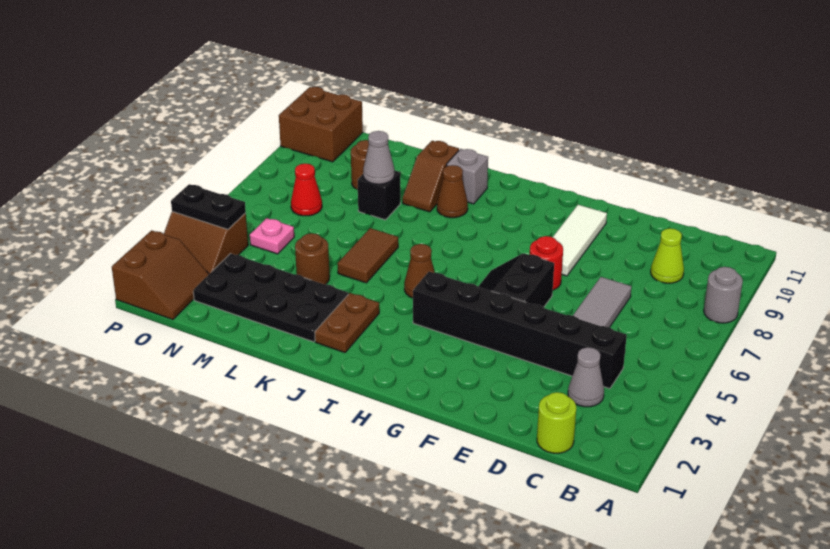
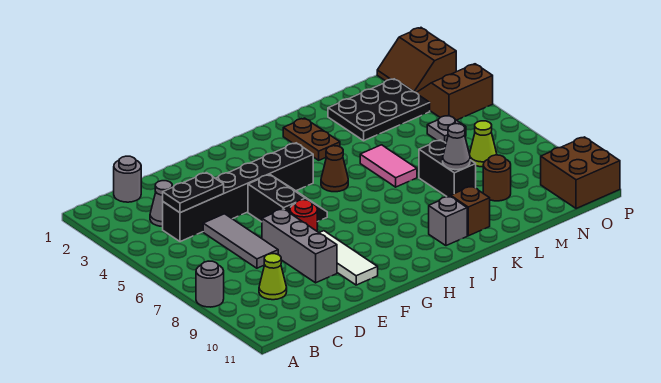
lime round brick C1 level 1 -> grey round brick C1 level 1
none -> grey brick E7:E9 level 1
brown cone J9 level 1 -> none
black plate K2:N3 level 1 -> black plate L2:N3 level 1
brown tile K5:K6 level 1 -> pink tile K5:K6 level 1
brown round brick L4 level 1 -> none
black brick L8 level 1 -> black brick L7:L8 level 1
pink plate N5 level 1 -> grey plate N5 level 1
red cone N7 level 1 -> lime cone N7 level 1
black plate O4:P4 level 2 -> black plate C4:D4 level 2

